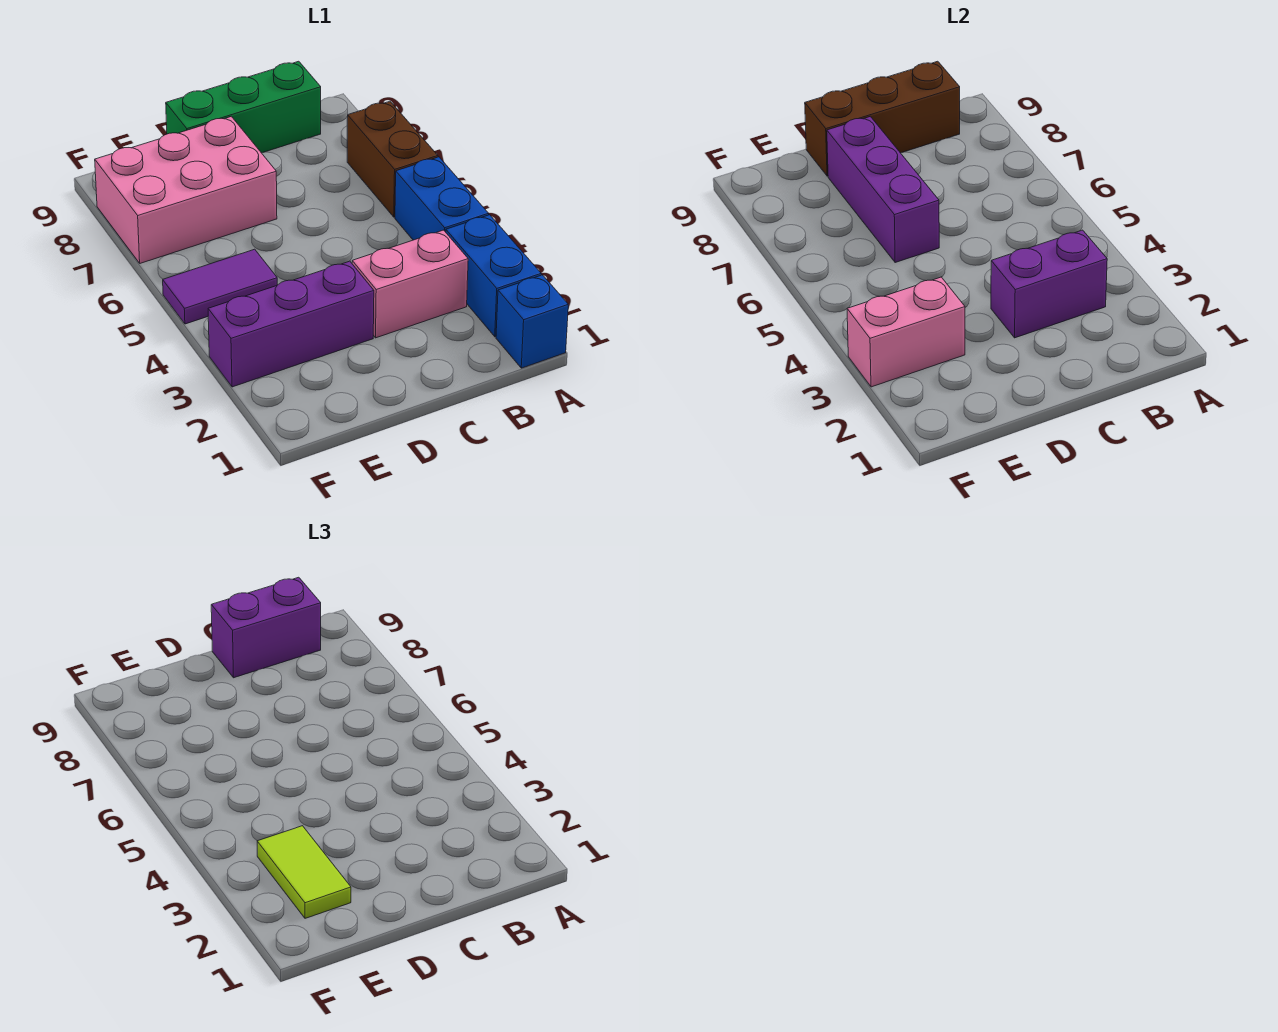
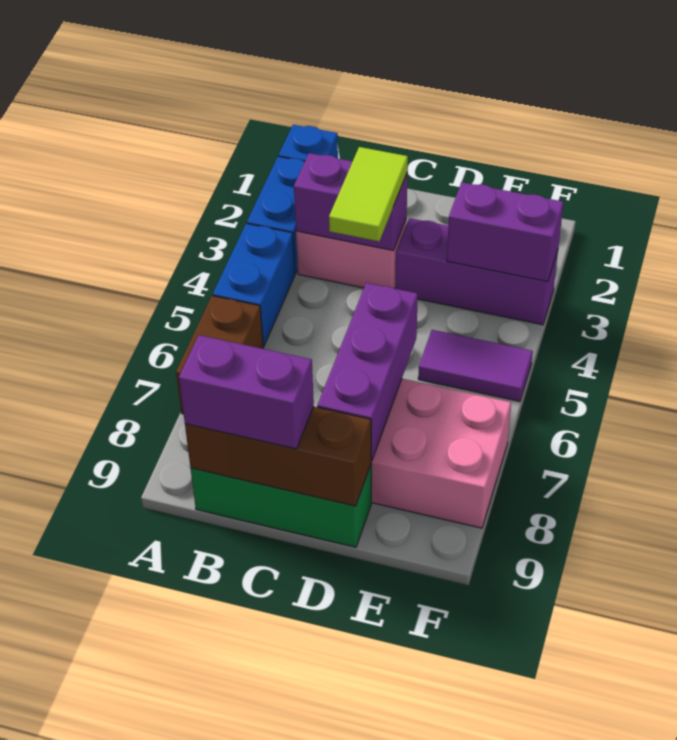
lime tile E2:E3 level 3 -> lime tile C3:C4 level 3
pink brick E3:F3 level 2 -> purple brick E3:F3 level 2

